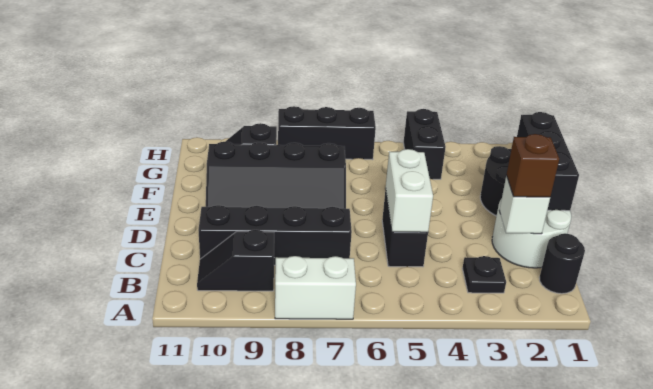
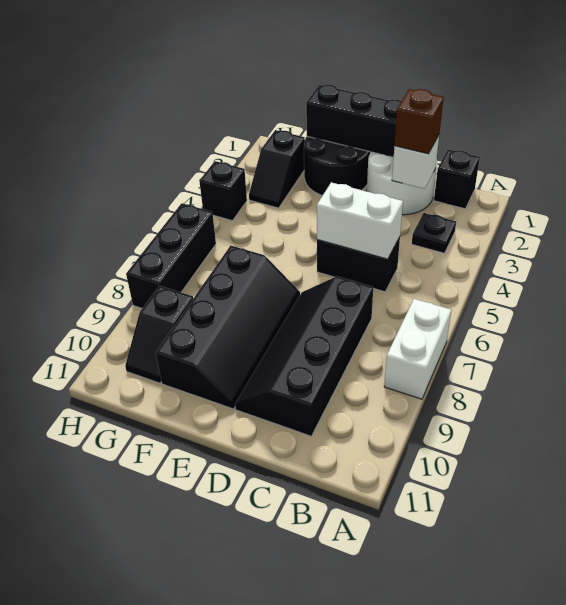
black round brick B1 level 1 -> black brick B1 level 1
black slope B9:B10 level 1 top 9 -> black slope G2:G3 level 1 top 2
black brick G4:H4 level 1 -> black brick H4 level 1

